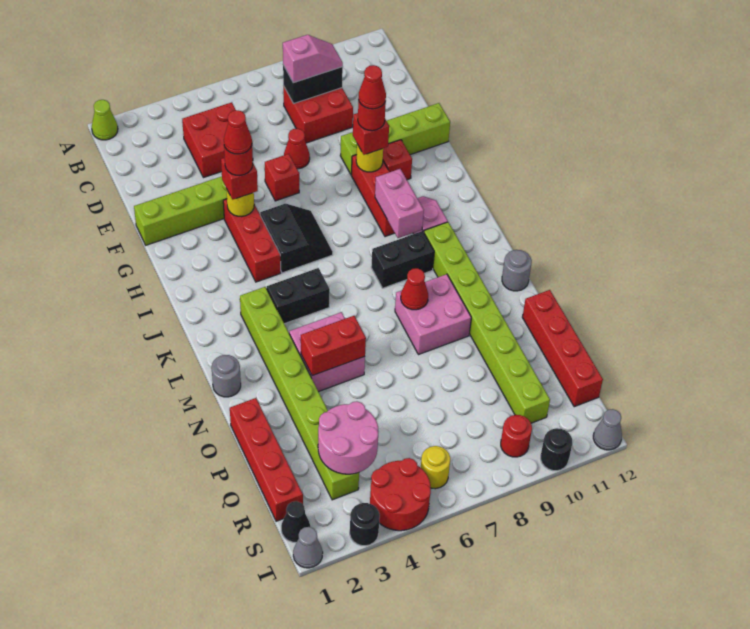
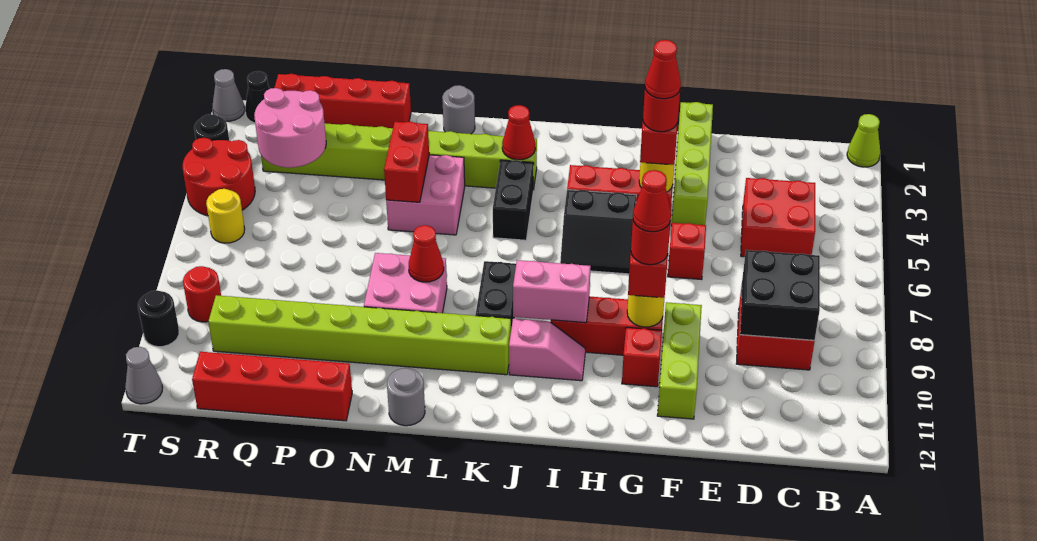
black brick C8:C9 level 2 -> black brick C8:D9 level 2
pink slope C8:C9 level 3 top 8 -> none
red cone E7 level 1 -> red cone K3 level 2
lime brick F9:F12 level 1 -> lime brick F9:F11 level 1

